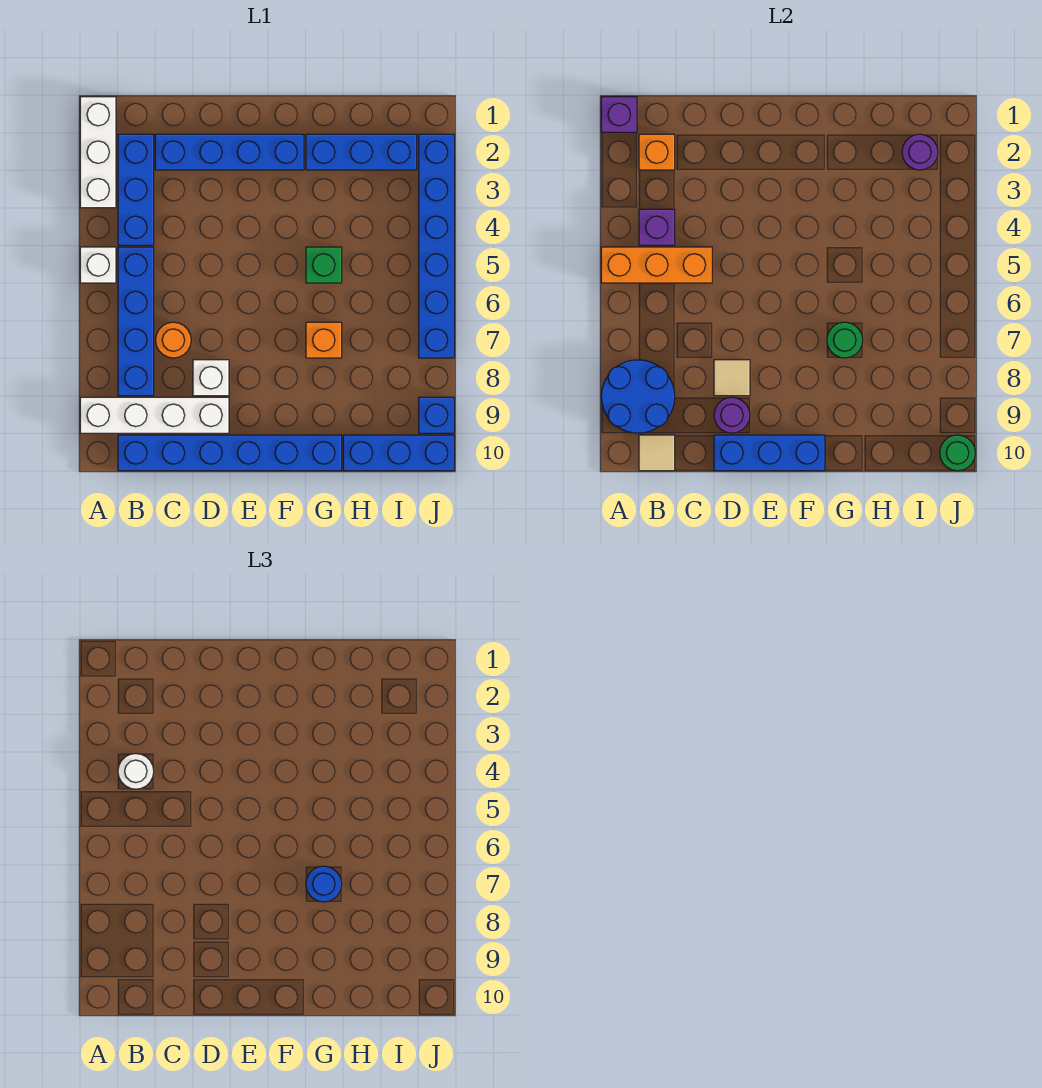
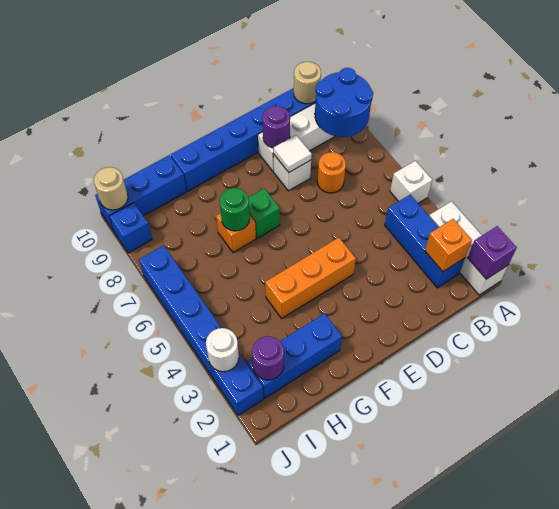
orange brick A5:C5 level 2 -> orange brick E4:G4 level 1
purple brick B4 level 2 -> none
white round brick B4 level 3 -> white round brick J3 level 2
blue brick B5:B8 level 1 -> none
tan tile B10 level 2 -> tan round brick B10 level 2
blue brick C2:F2 level 1 -> none
tan tile D8 level 2 -> white tile D8 level 2
blue brick D10:F10 level 2 -> none
green brick G5 level 1 -> green brick F7 level 1
blue round brick G7 level 3 -> none
green round brick J10 level 2 -> tan round brick J10 level 2

